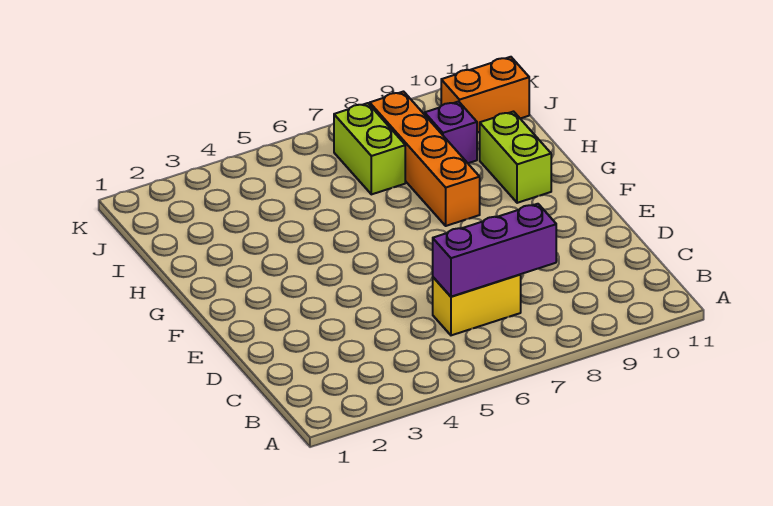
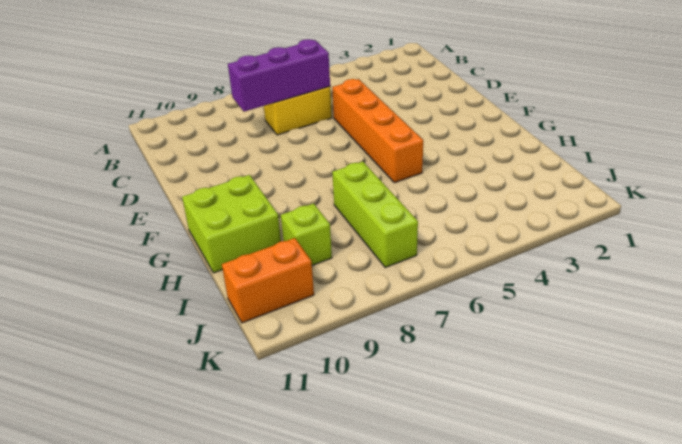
orange brick G8:J8 level 1 -> orange brick D5:G5 level 1
lime brick G10:H10 level 1 -> lime brick G10:H11 level 1
lime brick I7:J7 level 1 -> lime brick H7:J7 level 1
purple brick I9 level 1 -> lime brick I9 level 1

